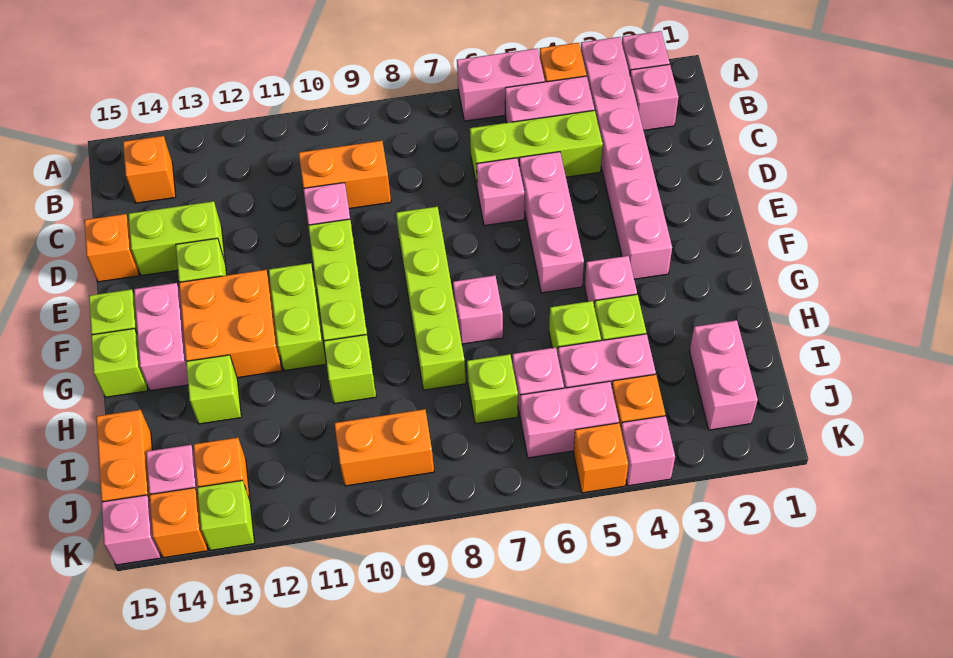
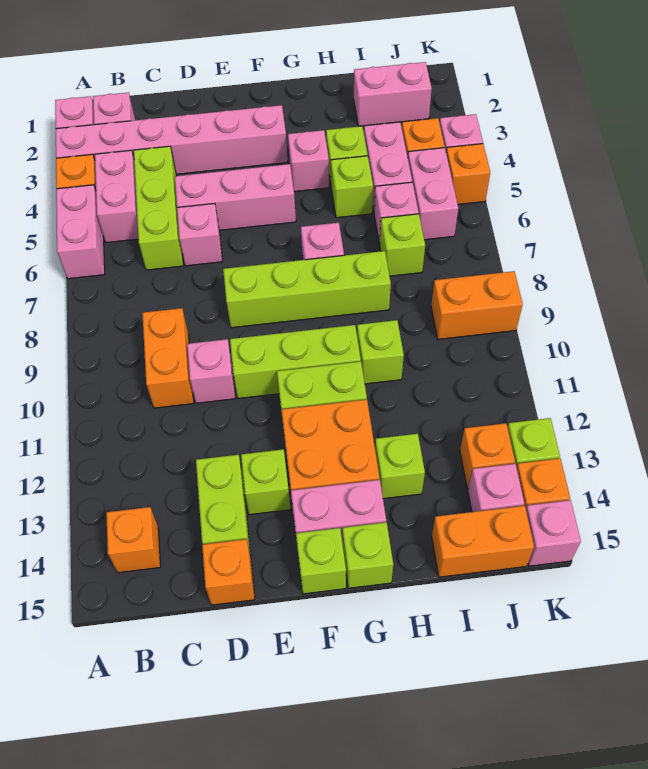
orange brick J9:J10 level 1 -> orange brick J9:K9 level 1

